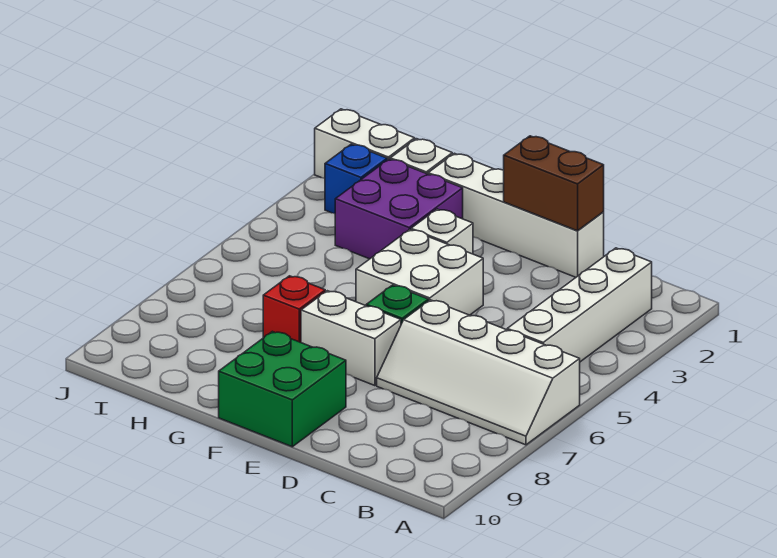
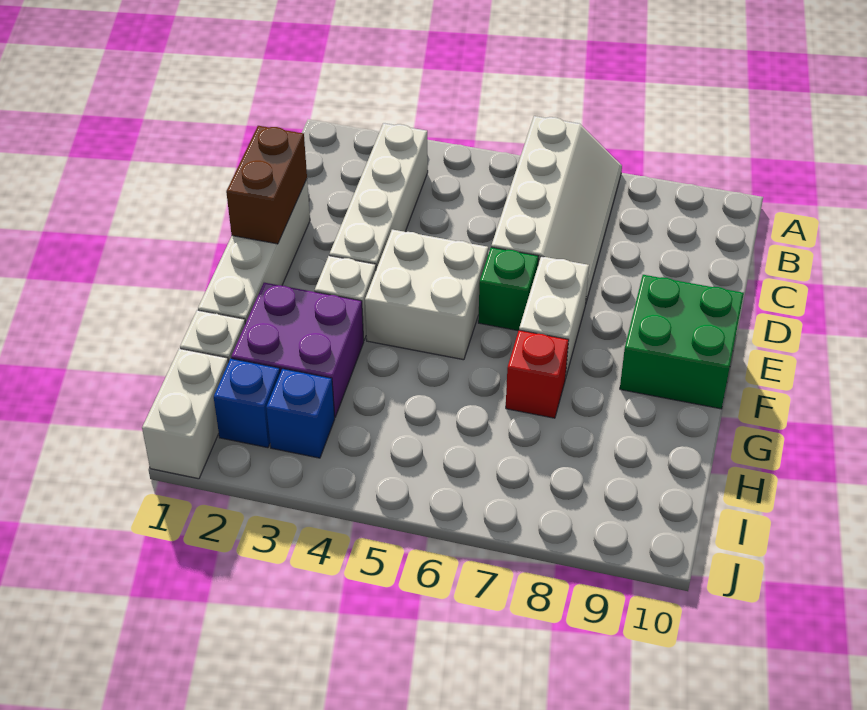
white brick B2:B5 level 1 -> white brick B3:E3 level 1
none -> blue brick I3 level 1

